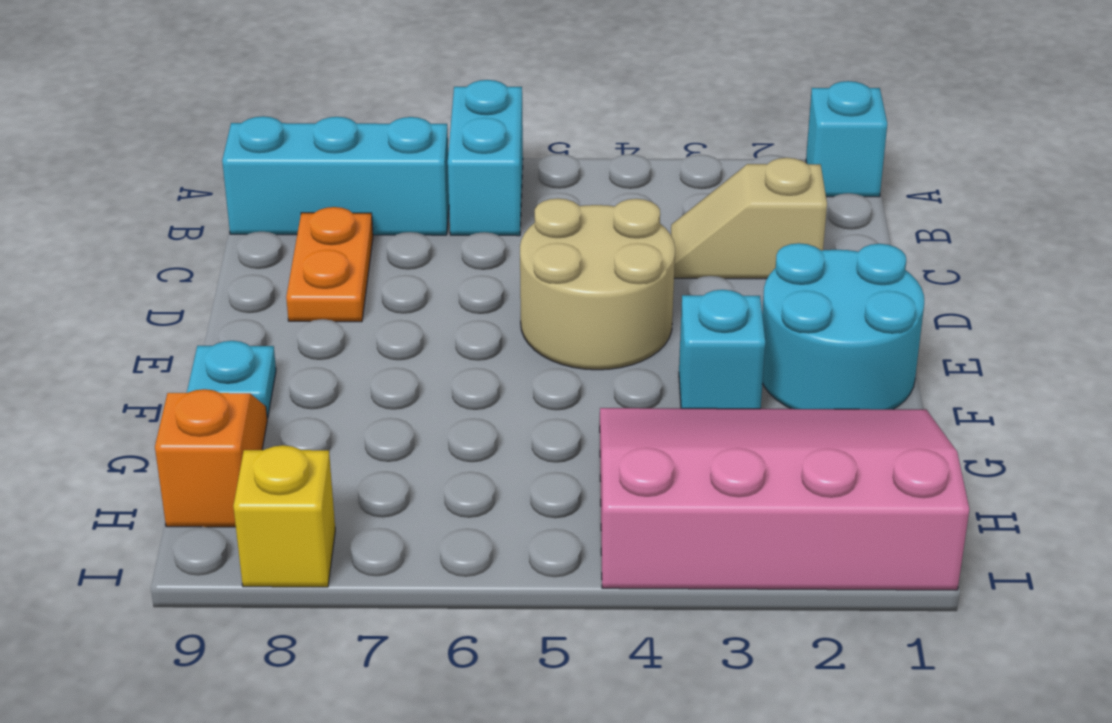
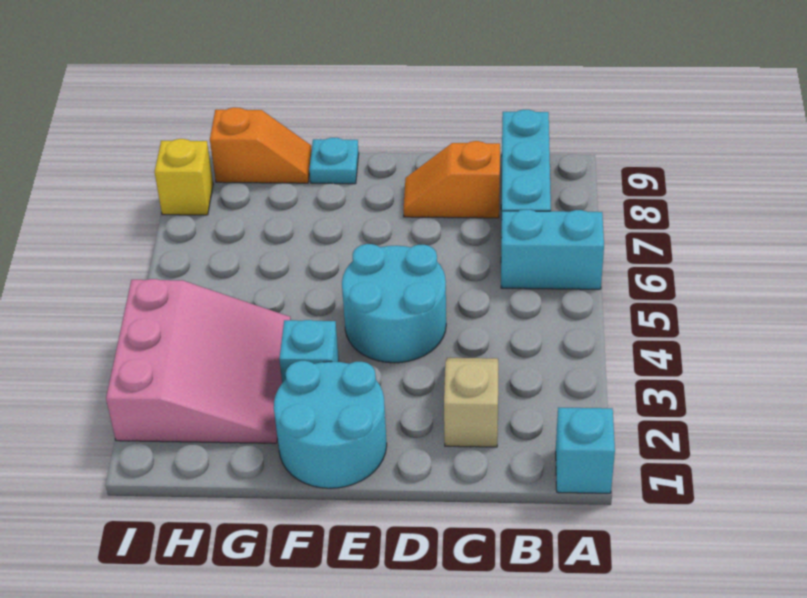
orange plate C8:D8 level 1 -> orange slope C8:D8 level 1 top C
tan round brick D4:E5 level 1 -> cyan round brick D4:E5 level 1
pink slope G1:I4 level 1 top I -> pink slope G2:I4 level 1 top I

